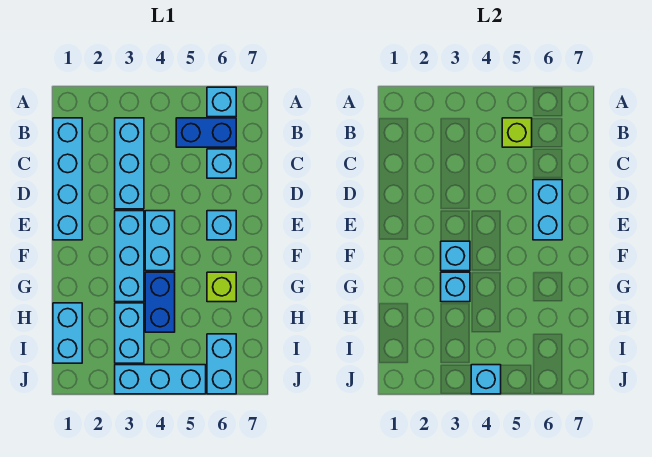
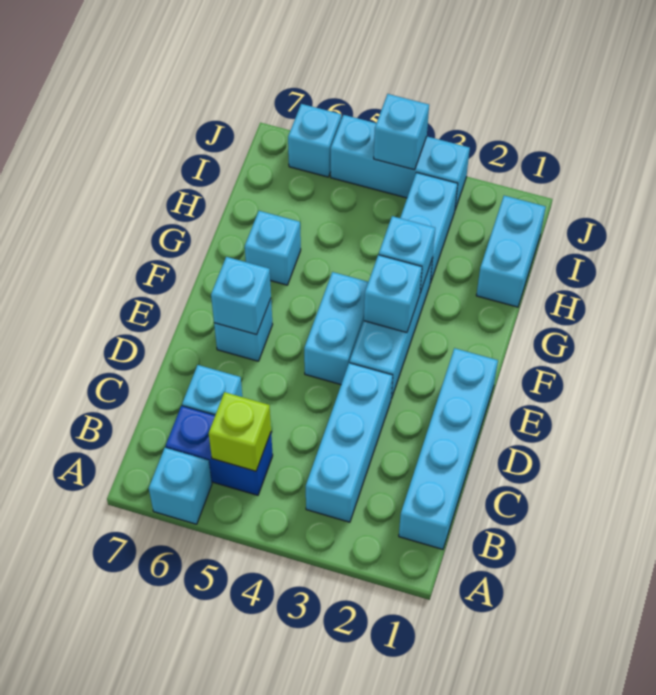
cyan brick D6:E6 level 2 -> cyan brick E6 level 2
blue brick G4:H4 level 1 -> none
lime brick G6 level 1 -> cyan brick G6 level 1
cyan brick I6:J6 level 1 -> cyan brick J6 level 1

